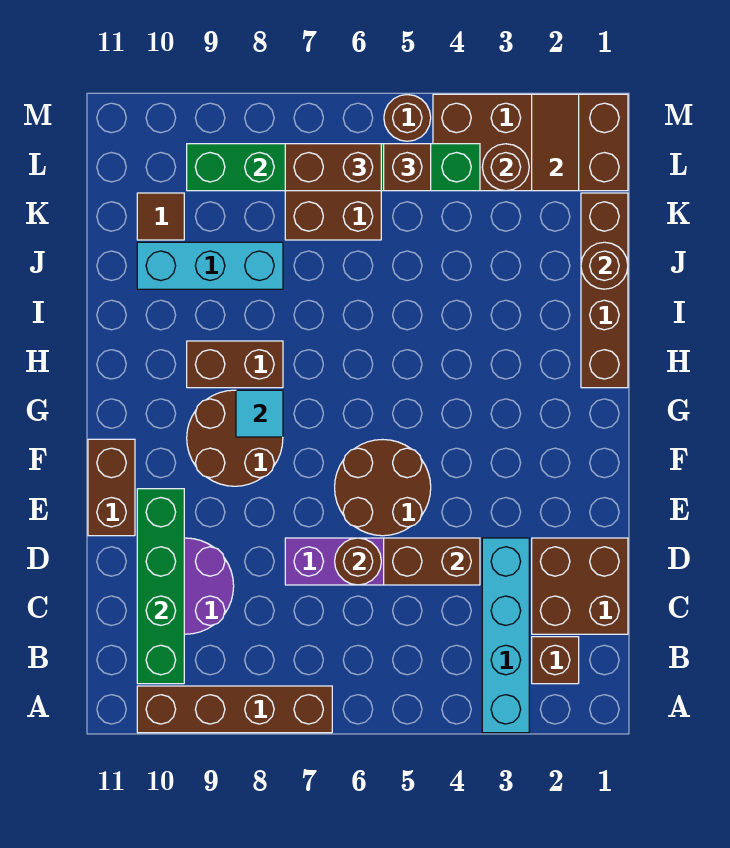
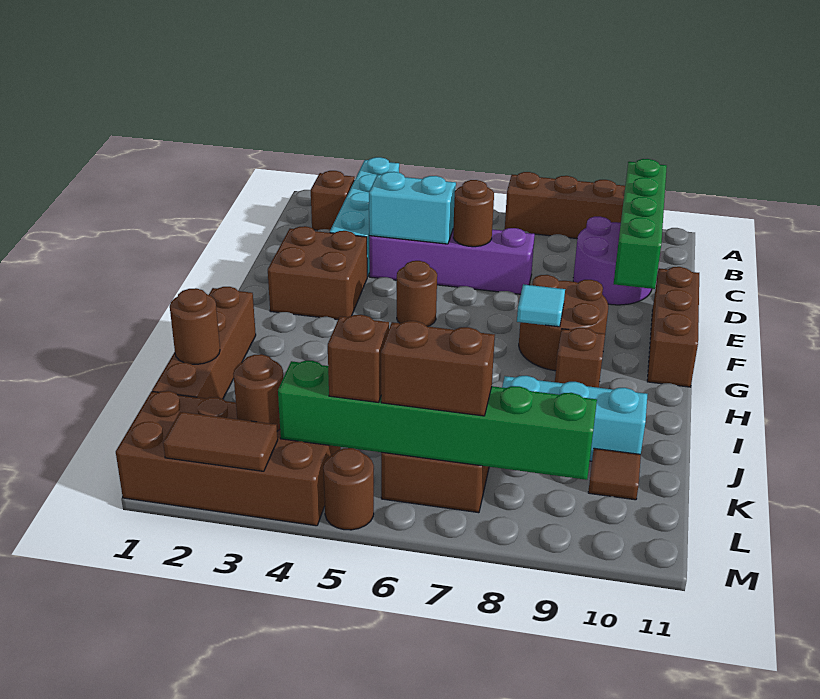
brown brick C1:D2 level 1 -> brown brick E2:F3 level 1
brown brick D4:D5 level 2 -> cyan brick D4:D5 level 2
brown round brick E5:F6 level 1 -> brown round brick F5 level 1
brown brick E11:F11 level 1 -> brown brick E11:G11 level 1
brown brick H8:H9 level 1 -> brown brick H9 level 1
brown tile L2:M2 level 2 -> brown tile M2:M3 level 2

